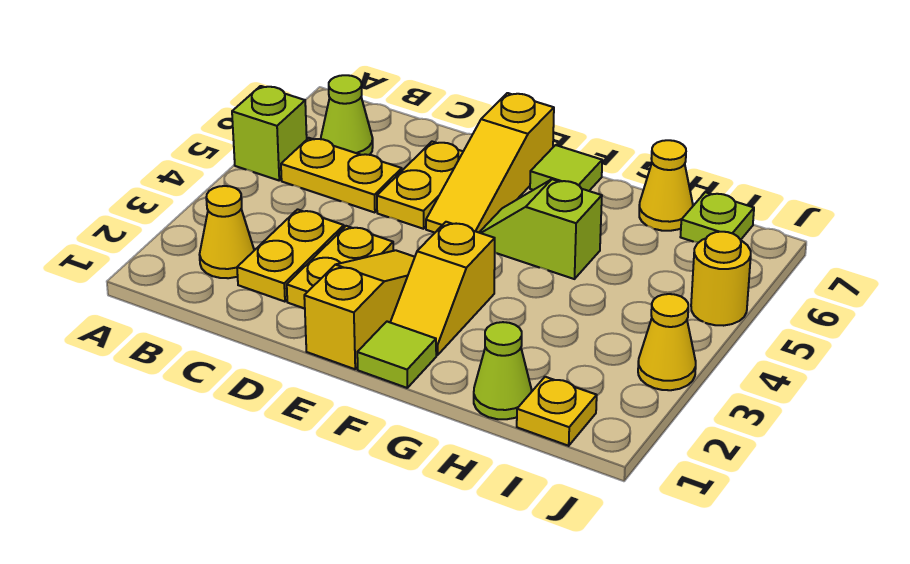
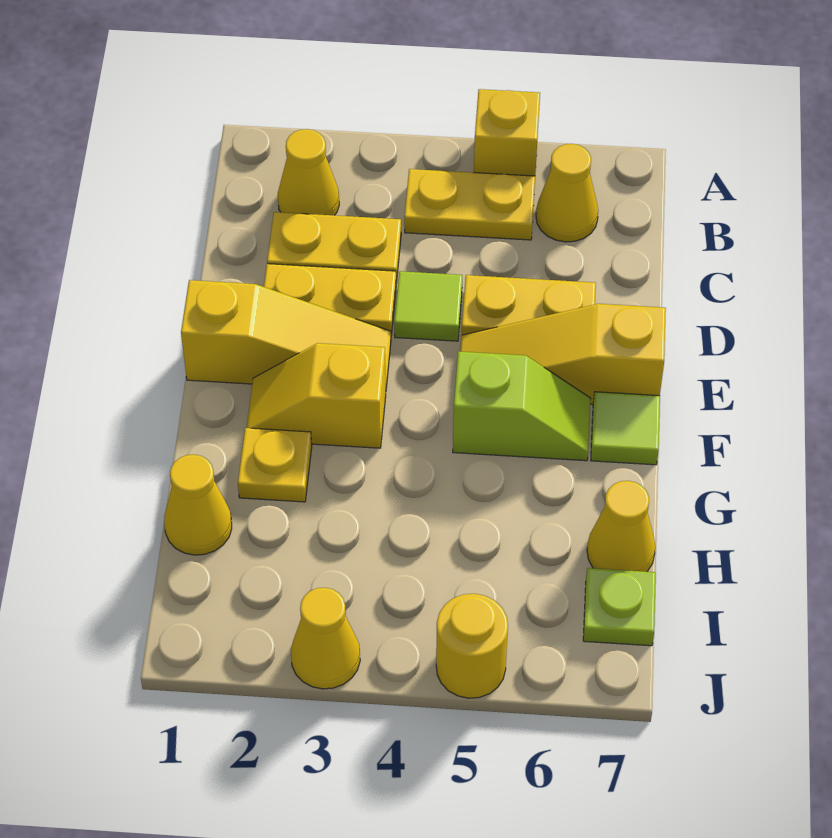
lime brick A5 level 1 -> yellow brick A5 level 1
yellow plate B5:C5 level 1 -> yellow plate B4:B5 level 1
lime cone B6 level 1 -> yellow cone B6 level 1
lime tile F1 level 1 -> lime tile D4 level 1
lime slope F5:G5 level 1 top G -> lime slope F5:F6 level 1 top 5
lime cone H1 level 1 -> yellow cone H1 level 1
yellow plate I1 level 1 -> yellow plate G2 level 1

